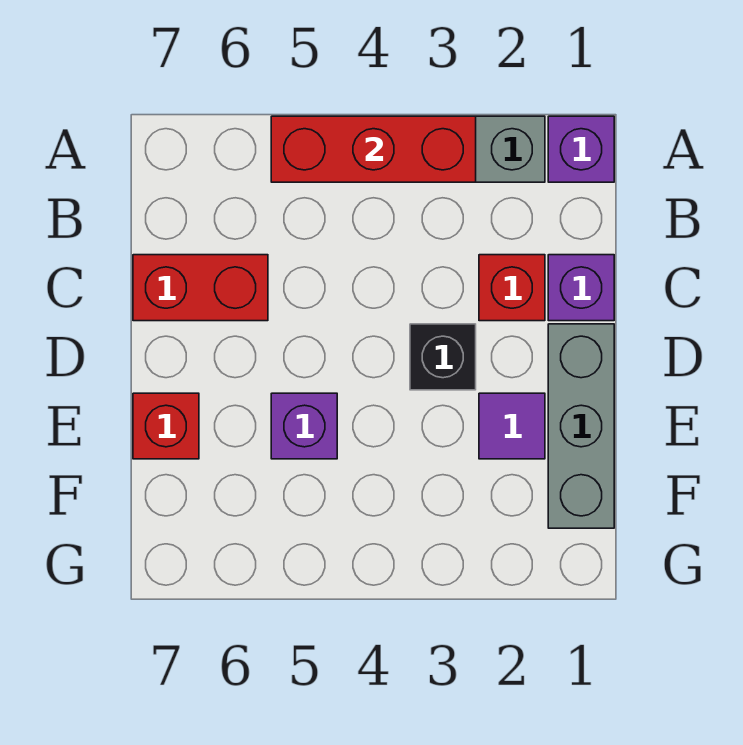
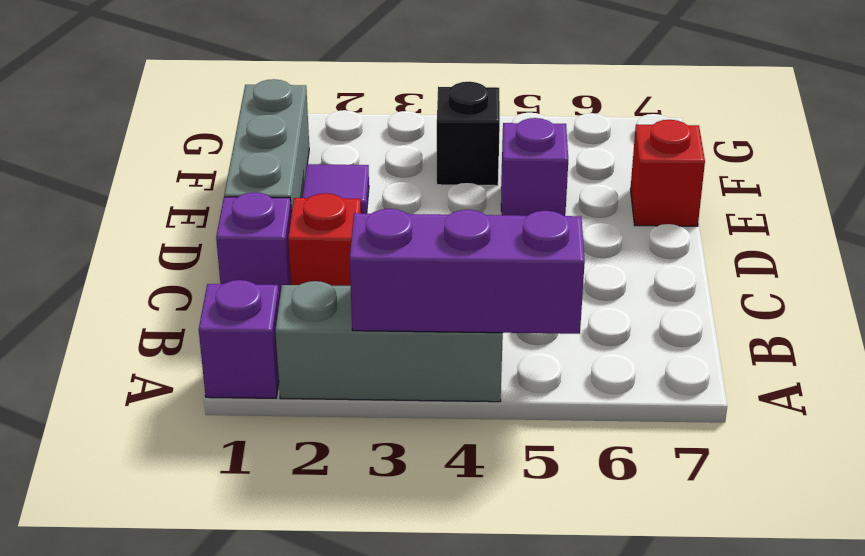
red brick A3:A5 level 2 -> purple brick A3:A5 level 2
red brick C6:C7 level 1 -> none
black brick D3 level 1 -> black brick F4 level 1

